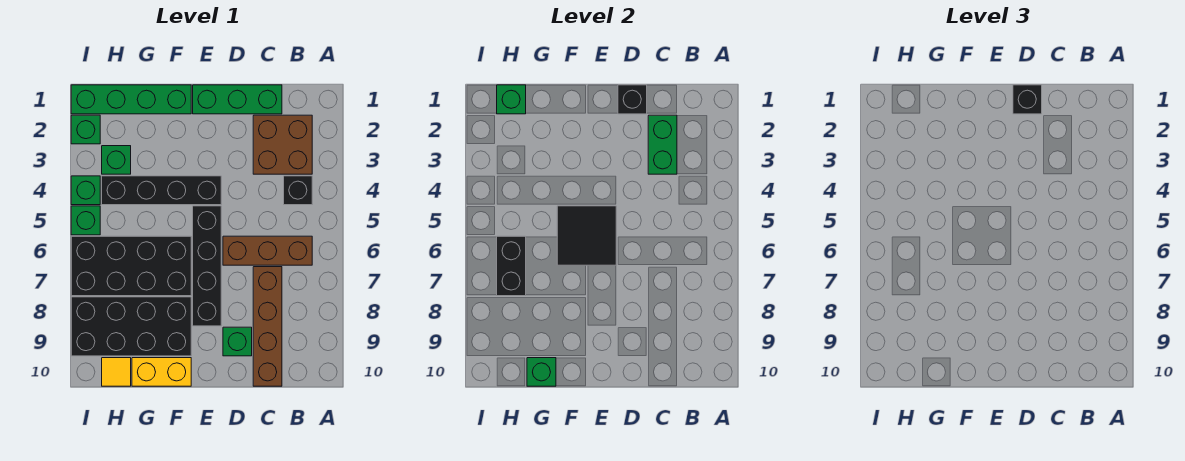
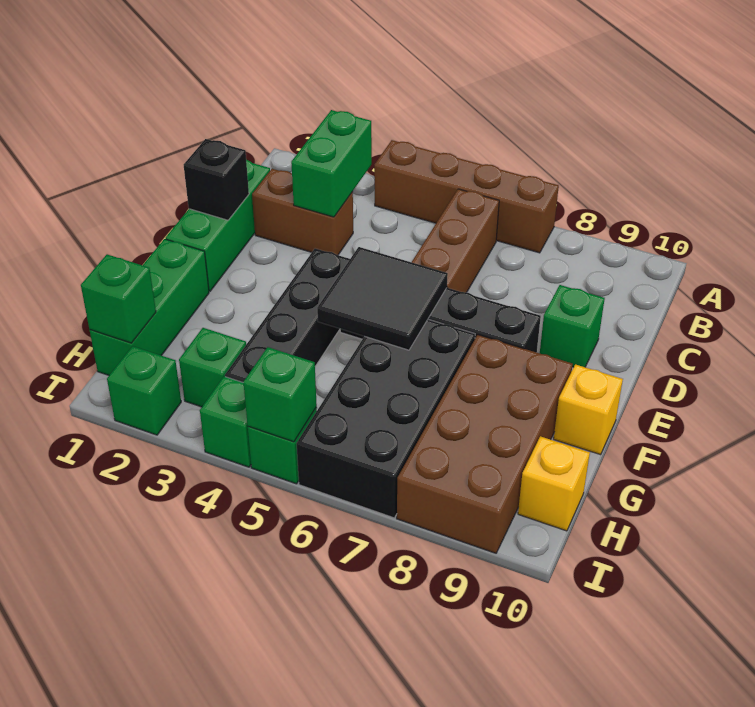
brown brick B2:C3 level 1 -> brown brick C2:C3 level 1
black brick B4 level 1 -> none
green brick C2:C3 level 2 -> green brick B3:C3 level 2
brown brick C7:C10 level 1 -> brown brick A4:A7 level 1
black brick D1 level 3 -> none
green brick F1:I1 level 1 -> green brick F1:H1 level 1
black brick F8:I9 level 1 -> brown brick F8:I9 level 1
yellow brick F10:G10 level 1 -> yellow brick F10 level 1
green brick G10 level 2 -> green brick I5 level 2
black brick H6:H7 level 2 -> none
yellow tile H10 level 1 -> yellow brick H10 level 1

